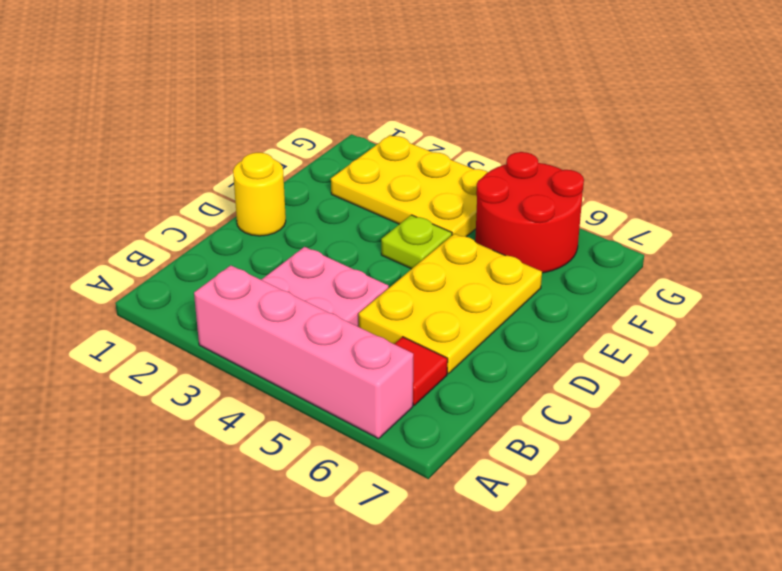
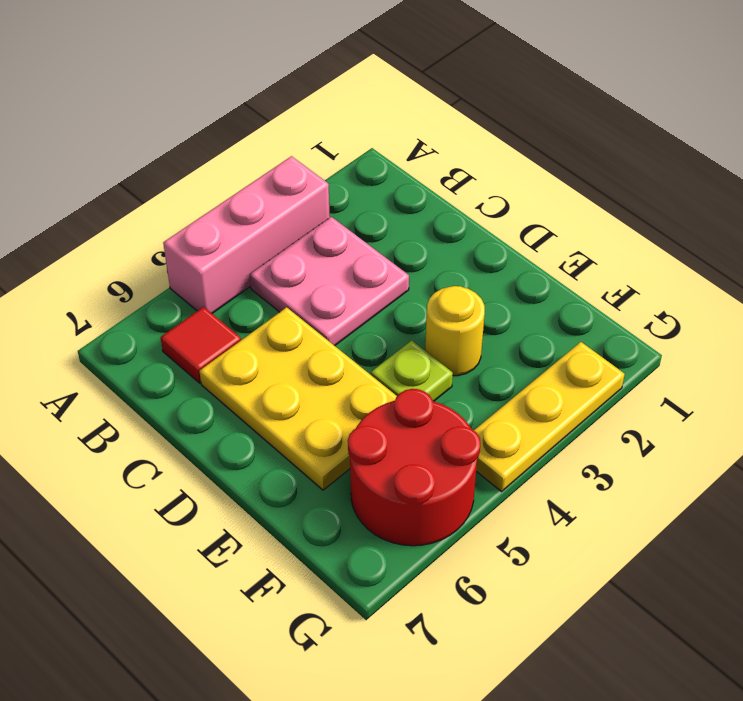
pink brick A3:A6 level 1 -> pink brick A3:A5 level 1
yellow round brick D1 level 1 -> yellow round brick E3 level 1
yellow plate F2:G4 level 1 -> yellow plate G2:G4 level 1

